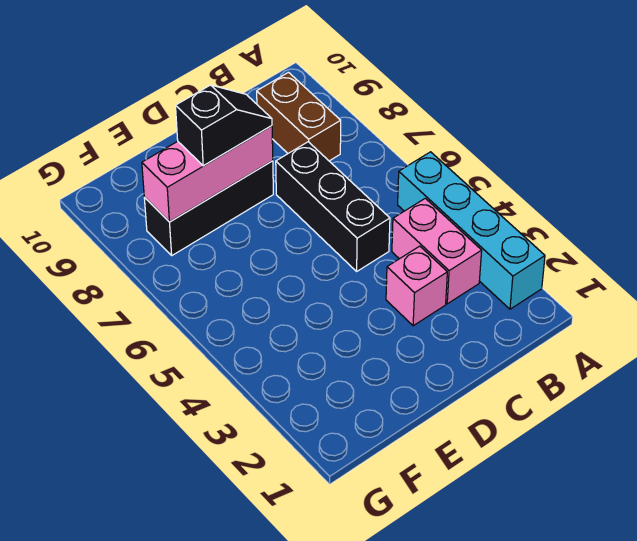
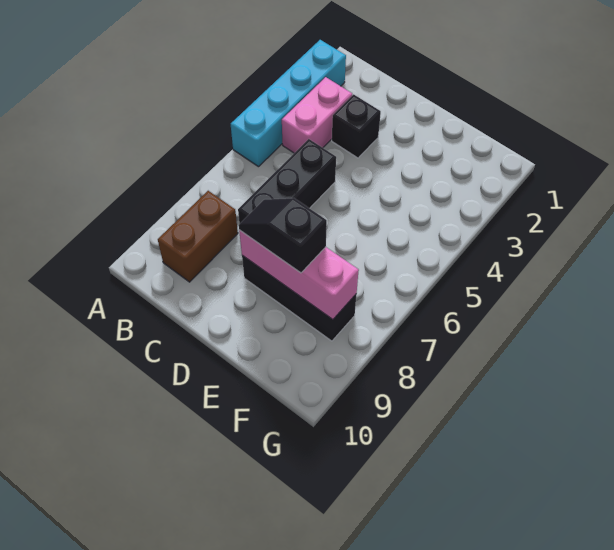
pink brick C3 level 1 -> black brick C3 level 1

